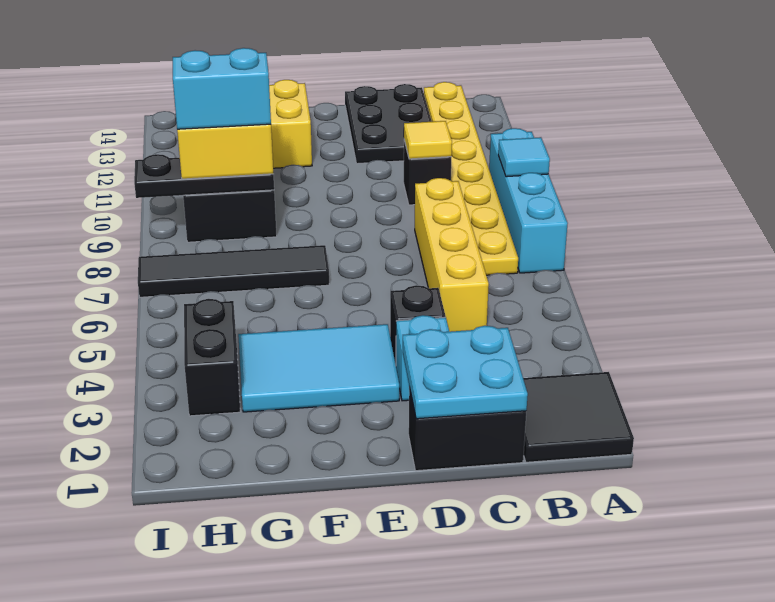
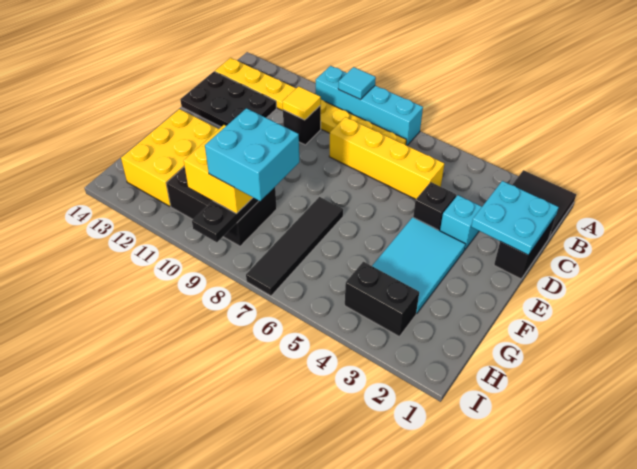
cyan brick G9:H9 level 4 -> cyan brick G8:H9 level 4

